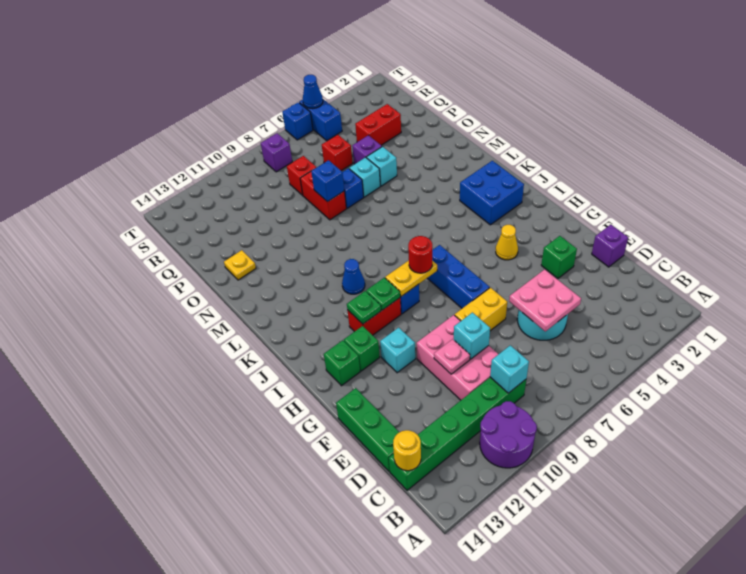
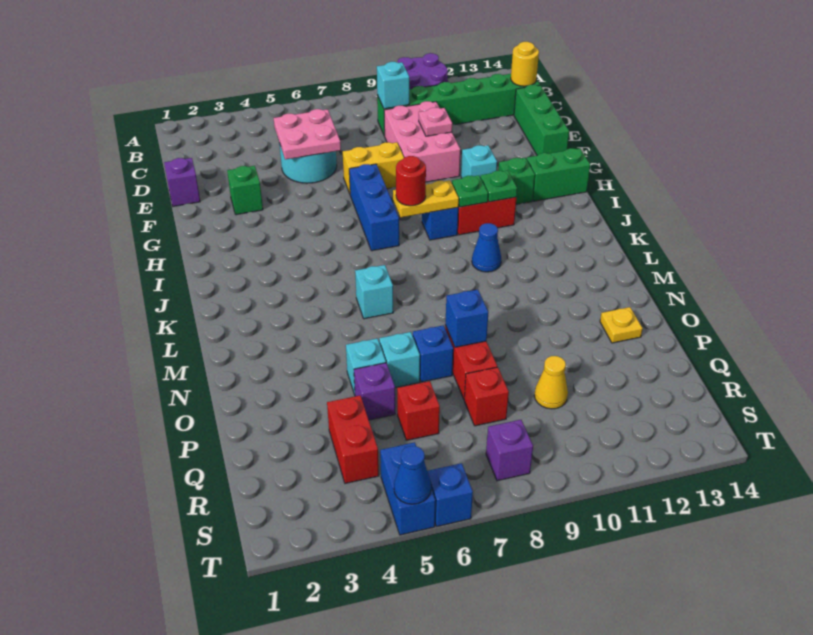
cyan brick E9 level 2 -> cyan brick L6 level 1
yellow cone H4 level 1 -> yellow cone Q10 level 1
green brick H13 level 1 -> green brick H13:H14 level 1
blue brick J2:K3 level 1 -> none
red brick Q3:Q4 level 1 -> red brick Q4:R4 level 1

